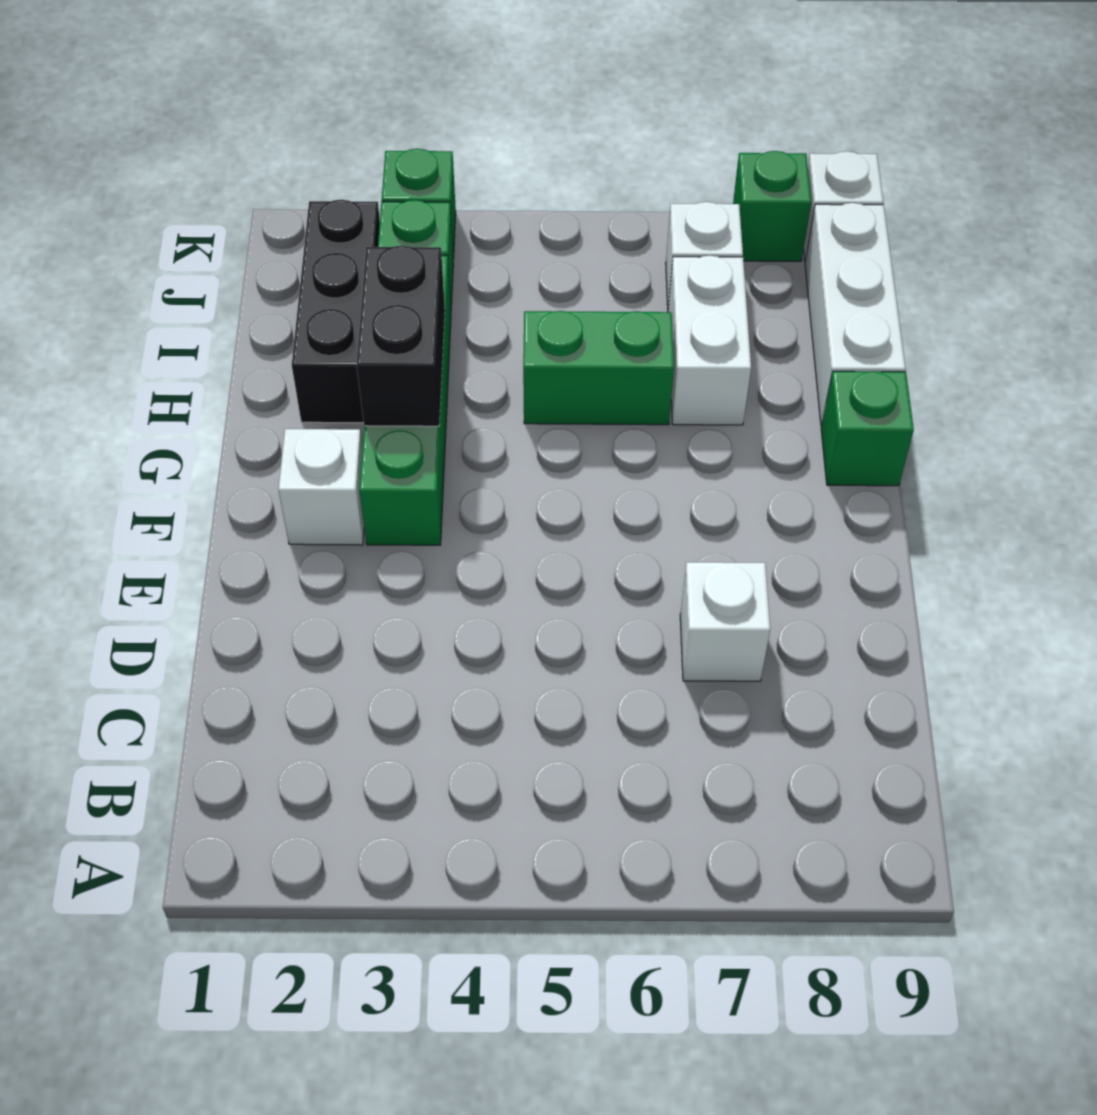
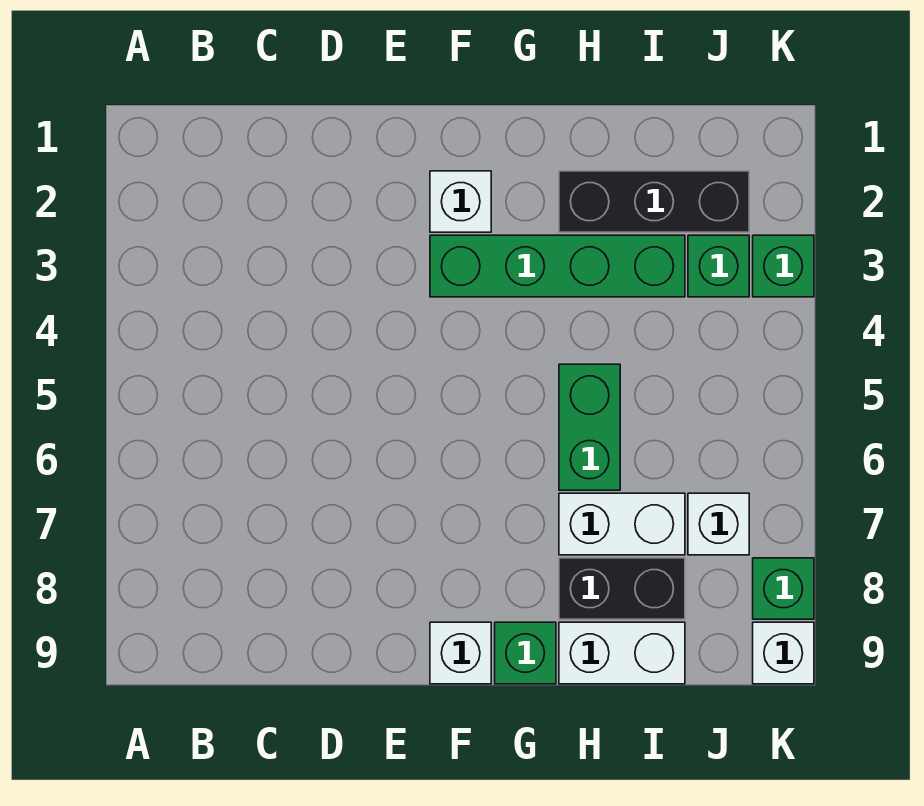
white brick D7 level 1 -> white brick F9 level 1
black brick G3:H3 level 2 -> black brick H8:I8 level 1
white brick H9:J9 level 1 -> white brick H9:I9 level 1

